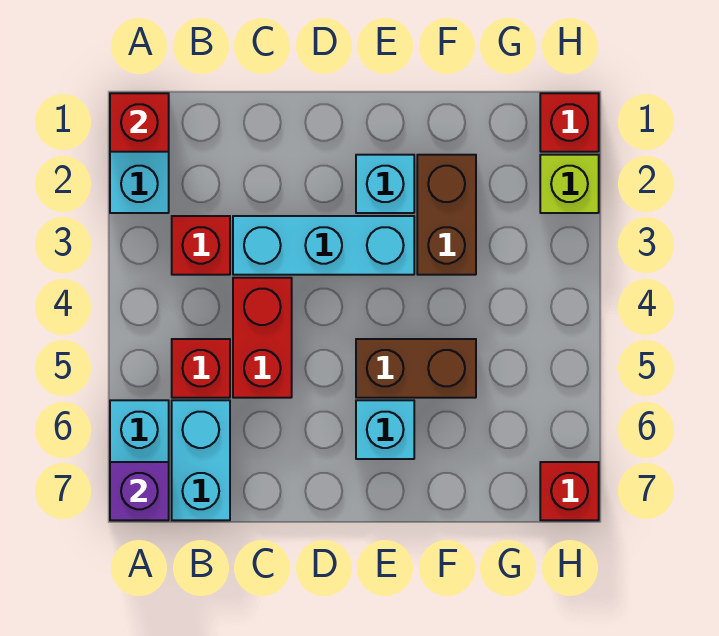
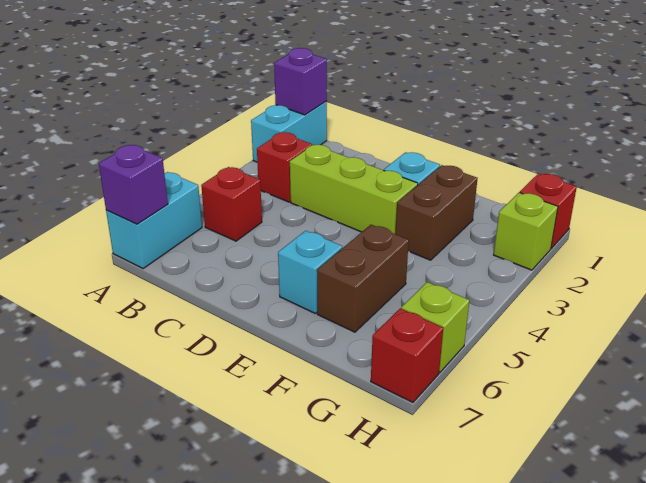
red brick A1 level 2 -> purple brick A1 level 2
cyan brick B6:B7 level 1 -> none
cyan brick C3:E3 level 1 -> lime brick C3:E3 level 1
red brick C4:C5 level 1 -> none
brown brick E5:F5 level 1 -> brown brick F5:F6 level 1
none -> lime brick H6 level 1

